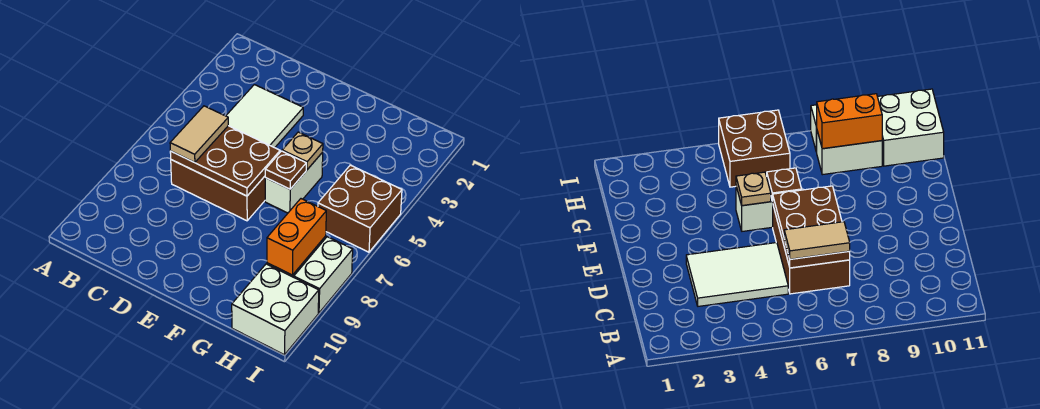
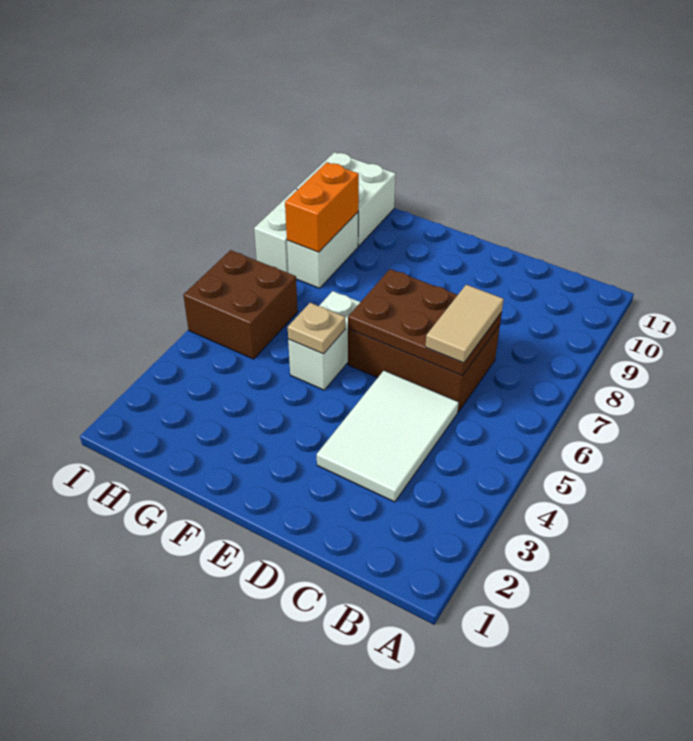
brown plate F6 level 2 -> none

